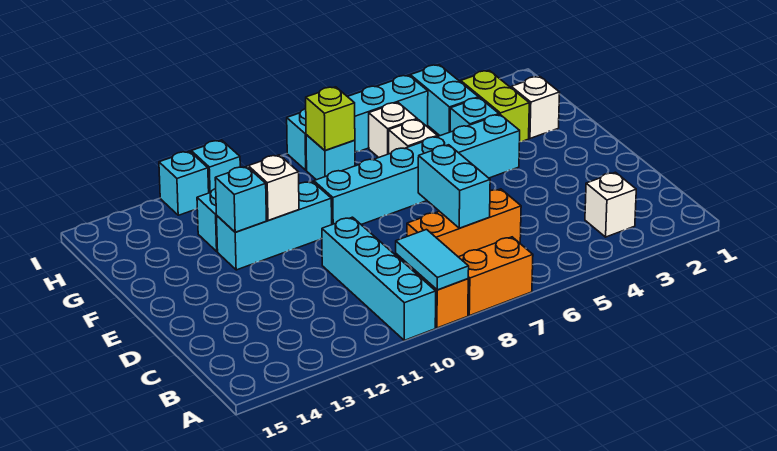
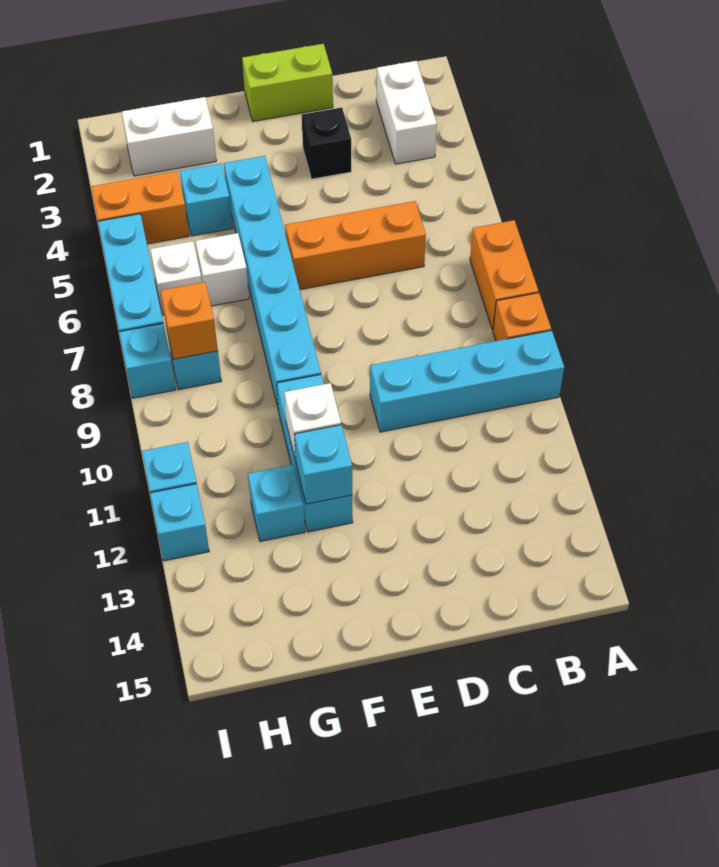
cyan tile A9:B9 level 2 -> none
white brick B3 level 1 -> white brick B2:B3 level 1
orange brick C6:C8 level 1 -> orange brick C6:E6 level 1
cyan brick C7:D7 level 2 -> none
none -> black brick D3 level 1
white brick G2 level 1 -> white brick G2:H2 level 1
lime brick G3:H3 level 1 -> lime brick D1:E1 level 1
cyan brick H4:I4 level 1 -> orange brick H4:I4 level 1
lime brick H8 level 2 -> orange brick H8 level 2

